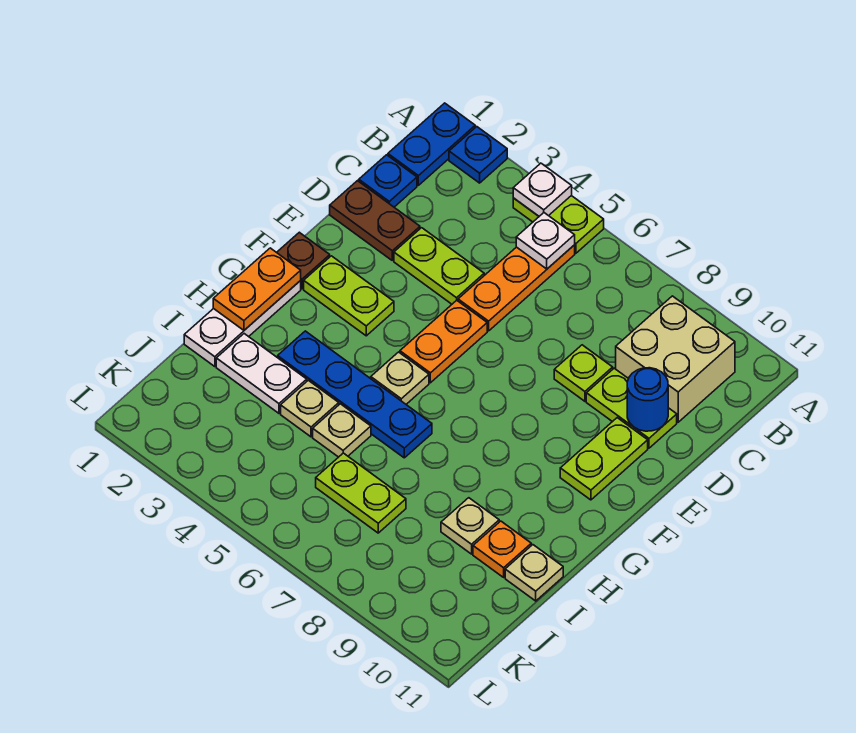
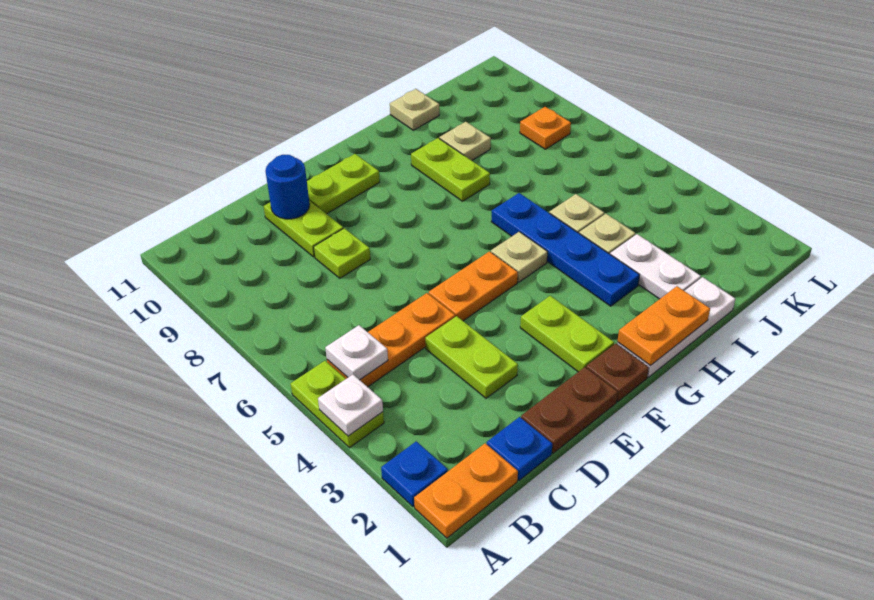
blue plate A1:B1 level 1 -> orange plate A1:B1 level 1
tan brick B9:C10 level 1 -> none
brown plate D1:D2 level 1 -> brown plate D1:E1 level 1
orange plate I10 level 1 -> orange plate K8 level 1
lime plate J6:J7 level 1 -> lime plate H8:H9 level 1

